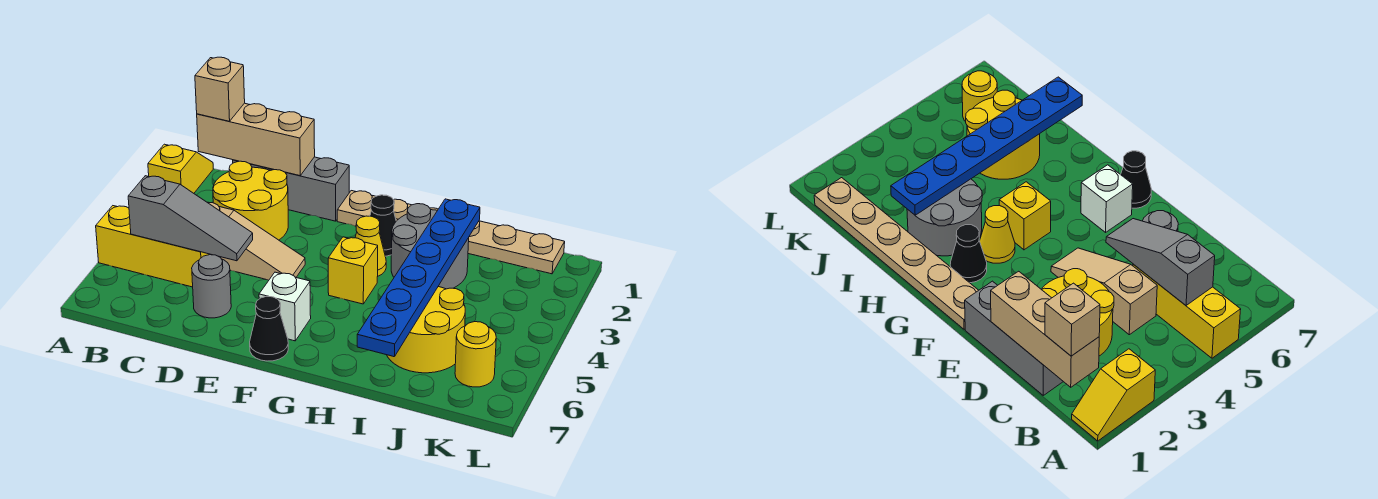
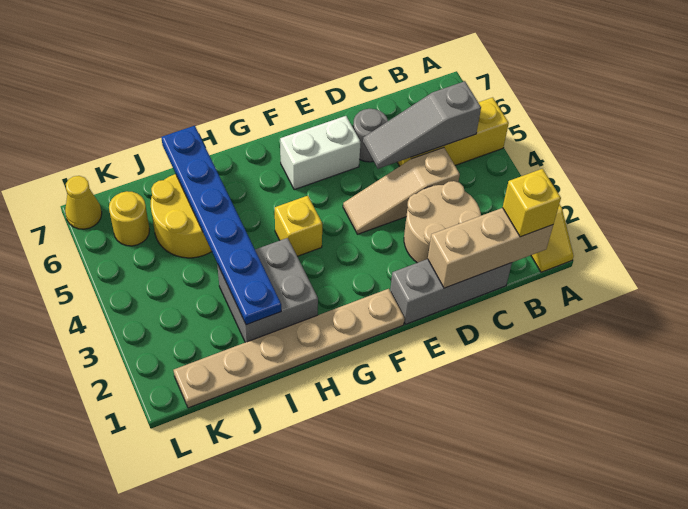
tan brick B1 level 3 -> yellow brick B1 level 3
yellow round brick C2:D3 level 1 -> tan round brick C2:D3 level 1
white brick F6 level 1 -> white brick E6:F6 level 1
black cone F7 level 1 -> none
black cone G2 level 1 -> none
yellow cone G3 level 1 -> yellow cone L7 level 1
grey round brick H2:I3 level 1 -> grey brick H2:I3 level 1

